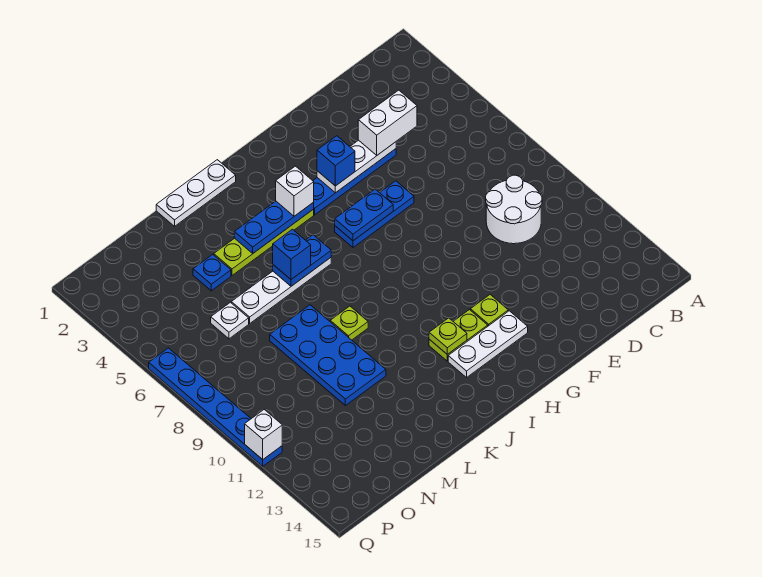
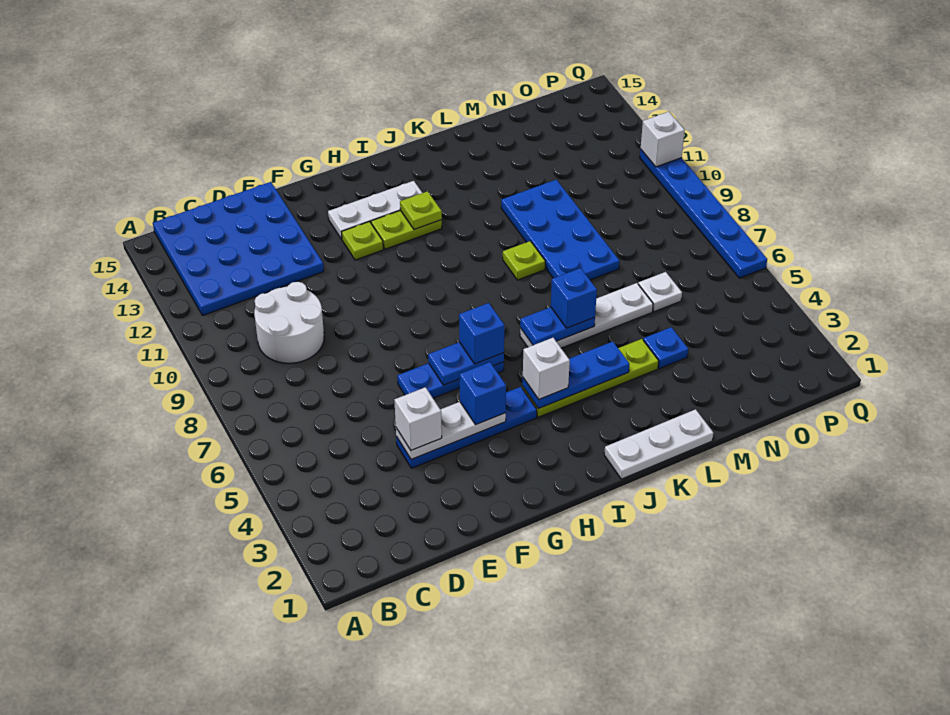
none -> blue plate B12:E15 level 1
white brick D4:E4 level 3 -> white brick E4 level 3
none -> blue brick H6 level 3

